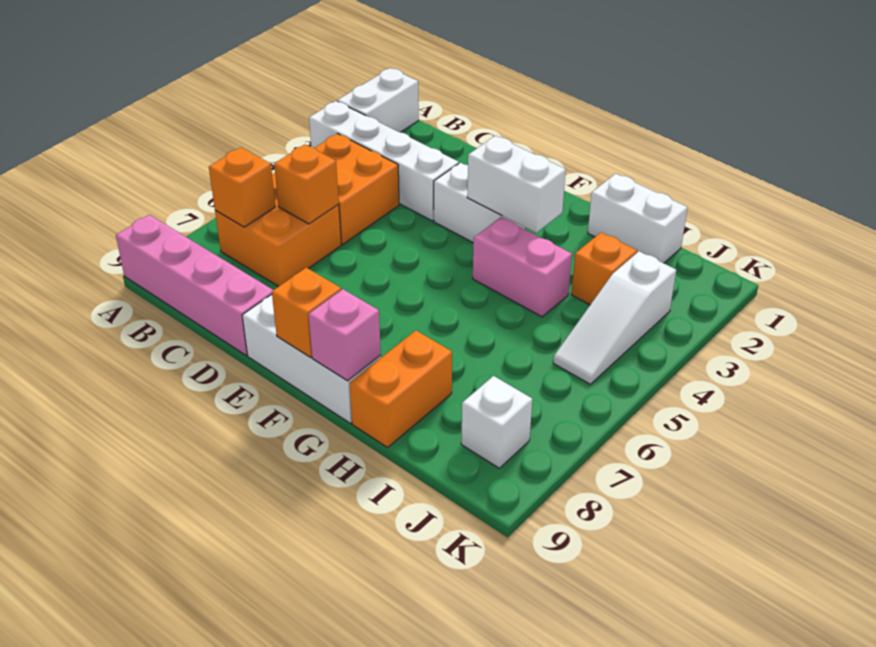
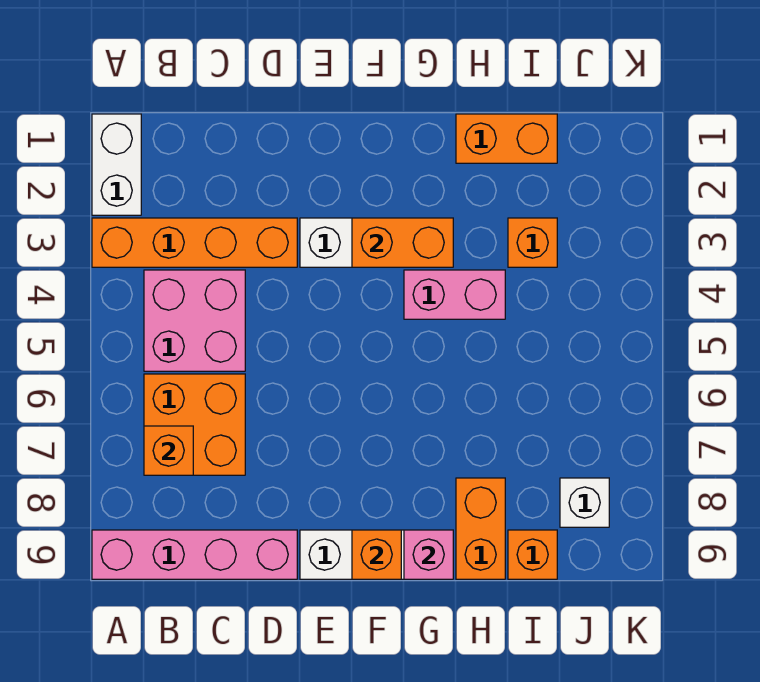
white brick A3:D3 level 1 -> orange brick A3:D3 level 1
orange brick B4:C5 level 1 -> pink brick B4:C5 level 1
orange brick C6 level 2 -> orange brick I9 level 1
white brick F3:G3 level 2 -> orange brick F3:G3 level 2
white brick H1:I1 level 1 -> orange brick H1:I1 level 1
white slope J3:J5 level 1 top 3 -> none

